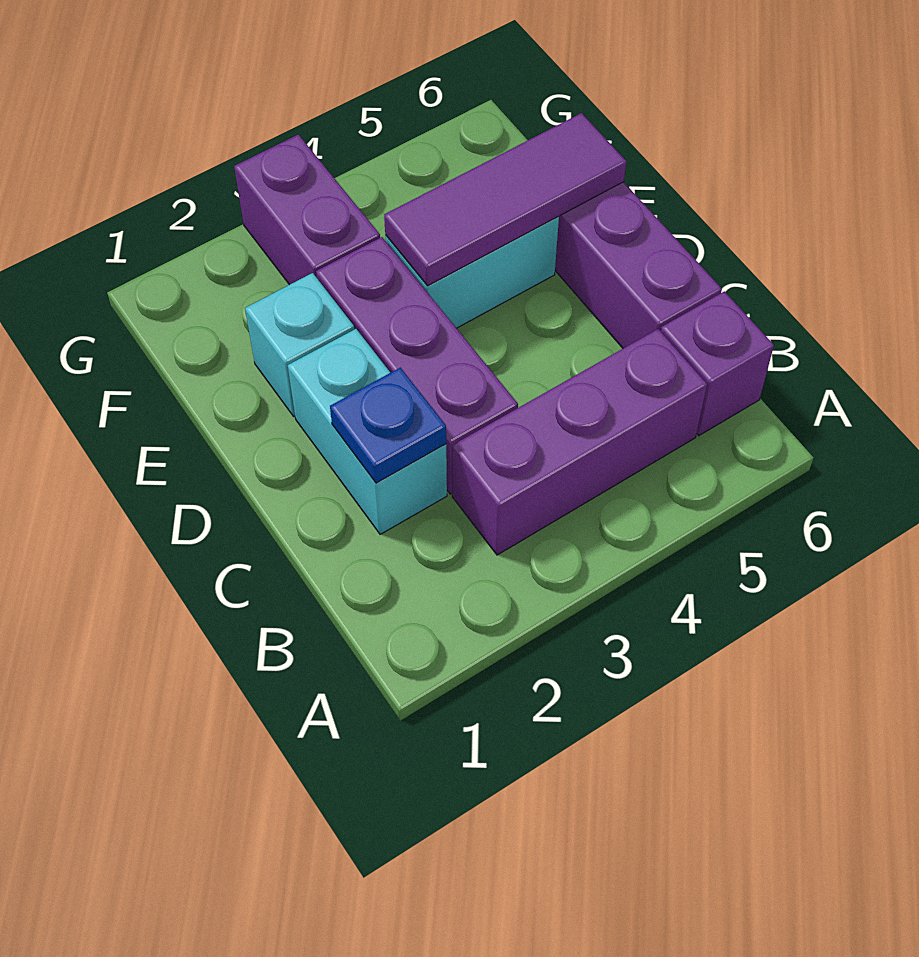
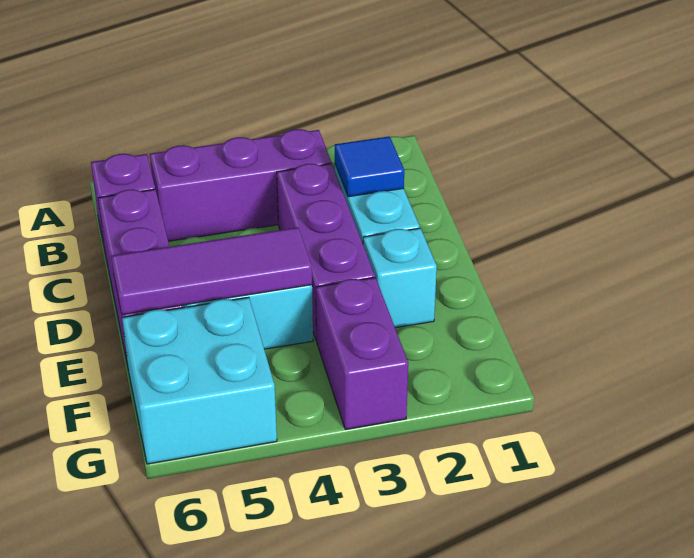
blue plate C2 level 2 -> blue tile C2 level 2
none -> cyan brick F5:G6 level 1

